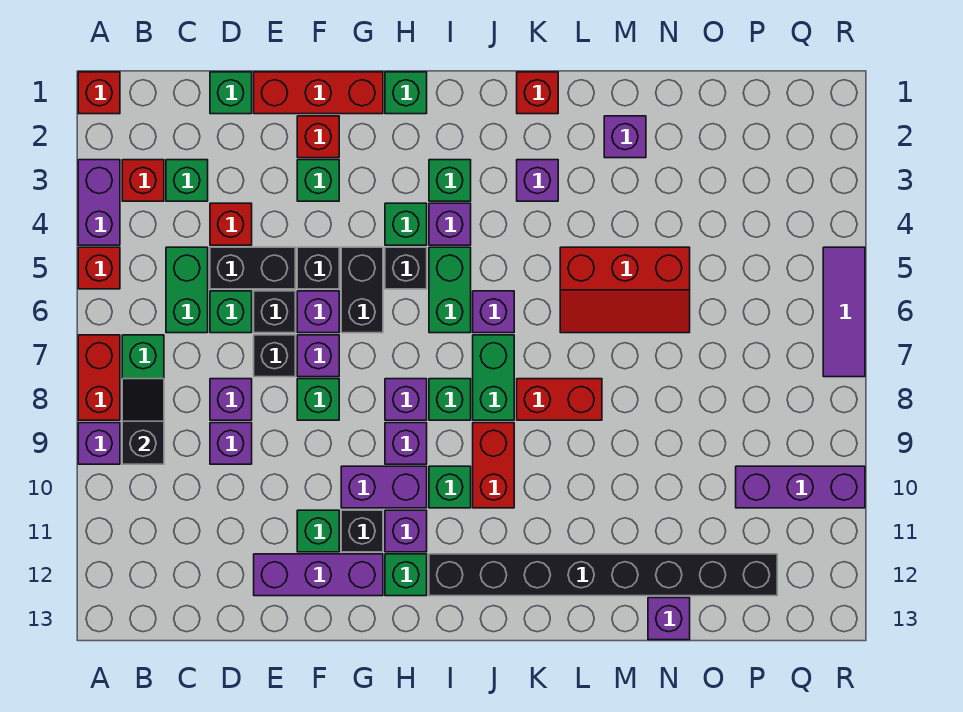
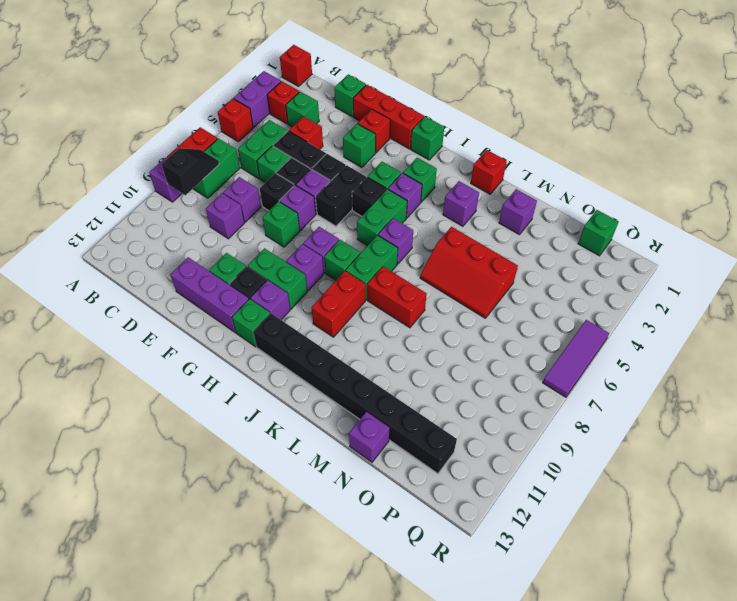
purple brick G10:H10 level 1 -> green brick G10:H10 level 1
green brick I10 level 1 -> green brick P1 level 1
purple brick P10:R10 level 1 -> none

